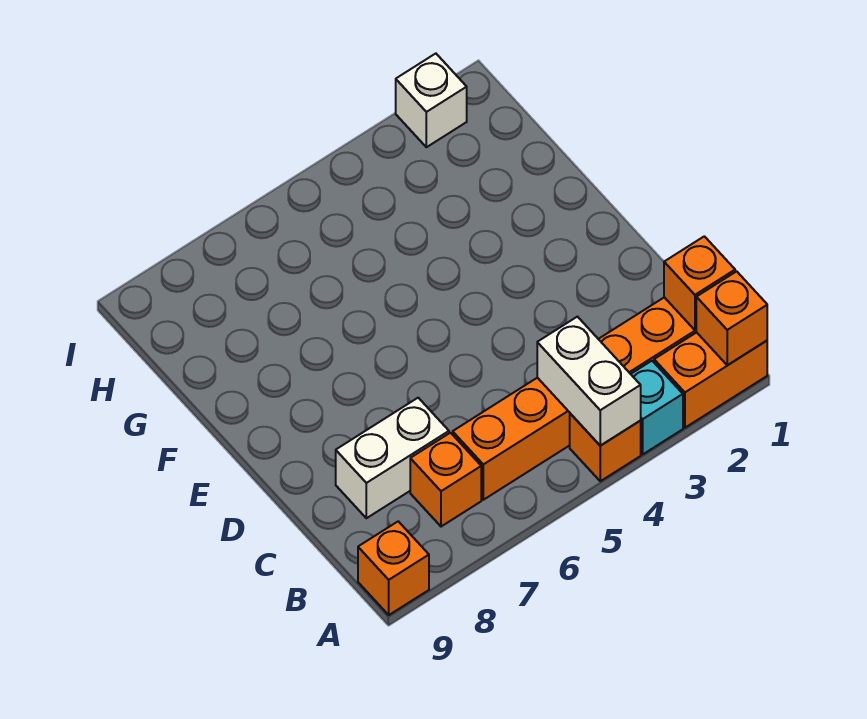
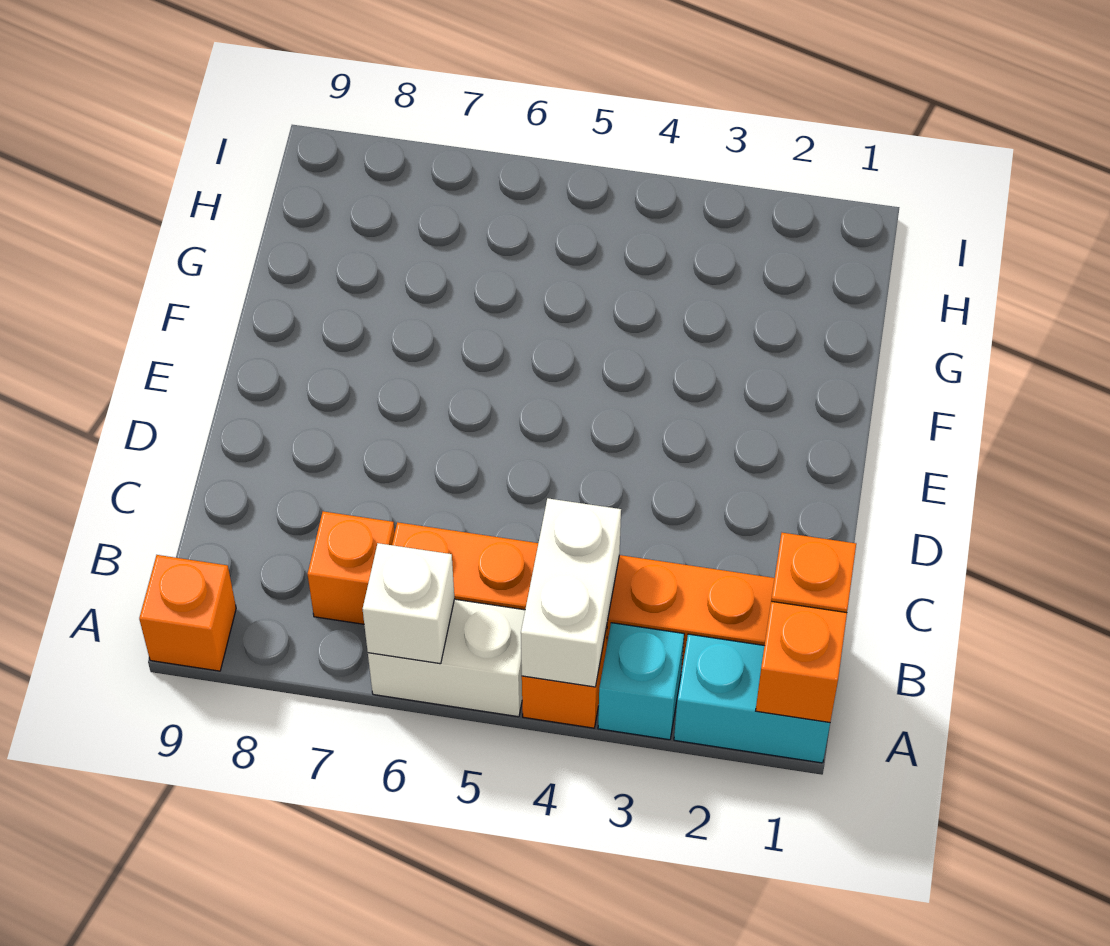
orange brick A1:A2 level 1 -> cyan brick A1:A2 level 1
white brick C7:C8 level 1 -> white brick A5:A6 level 1
white brick I2 level 1 -> white brick A6 level 2

